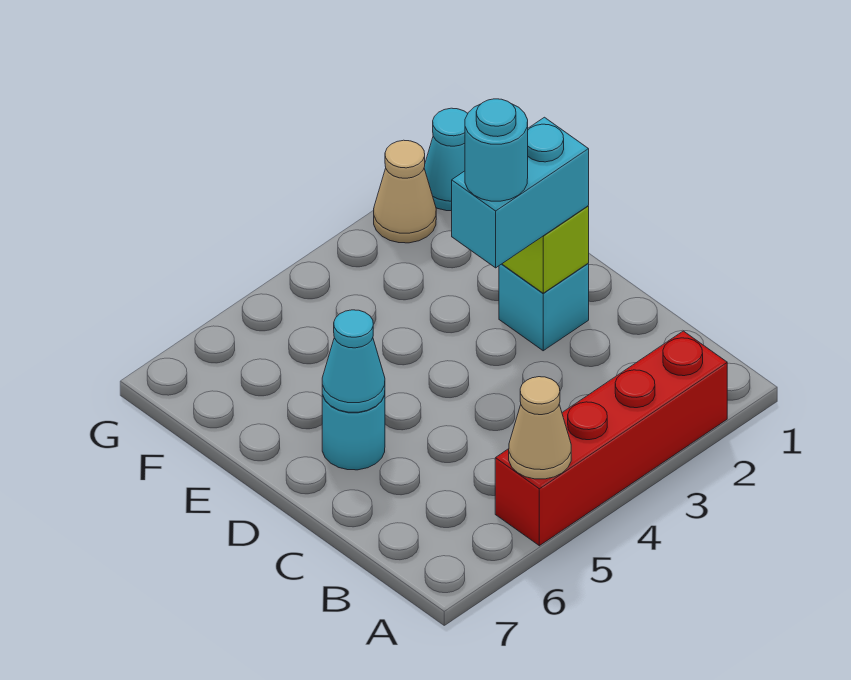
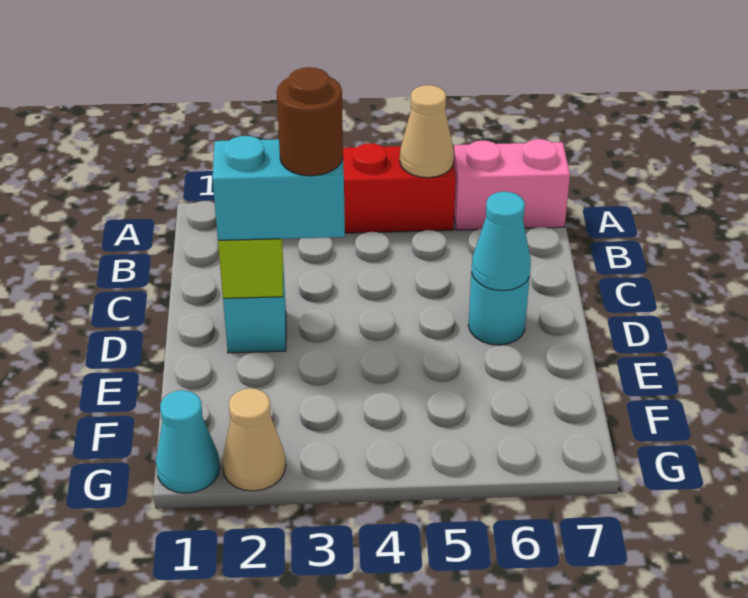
none -> pink brick A6:A7 level 1
cyan round brick D3 level 4 -> brown round brick D3 level 4

